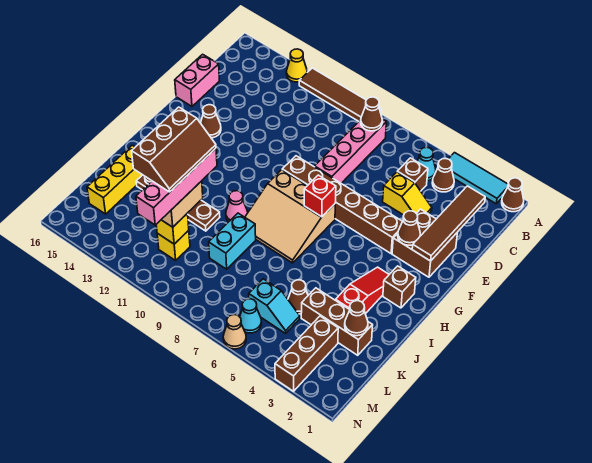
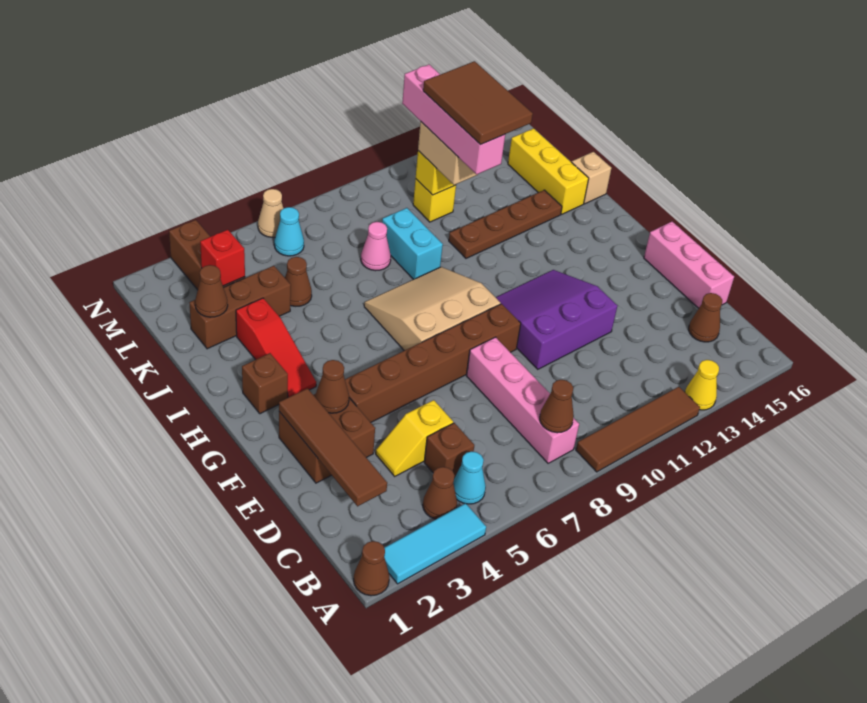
pink brick D16:E16 level 1 -> pink brick D16:F16 level 1
none -> purple slope E10:G12 level 1 top E
brown cone F14 level 1 -> brown cone C15 level 1
red brick G7 level 2 -> red brick L3 level 2
pink cone I10 level 1 -> pink cone K8 level 1
brown slope J11:L12 level 5 top 12 -> brown tile J11:L12 level 5
none -> tan brick J16 level 1
cyan slope L5:L6 level 1 top 6 -> none

